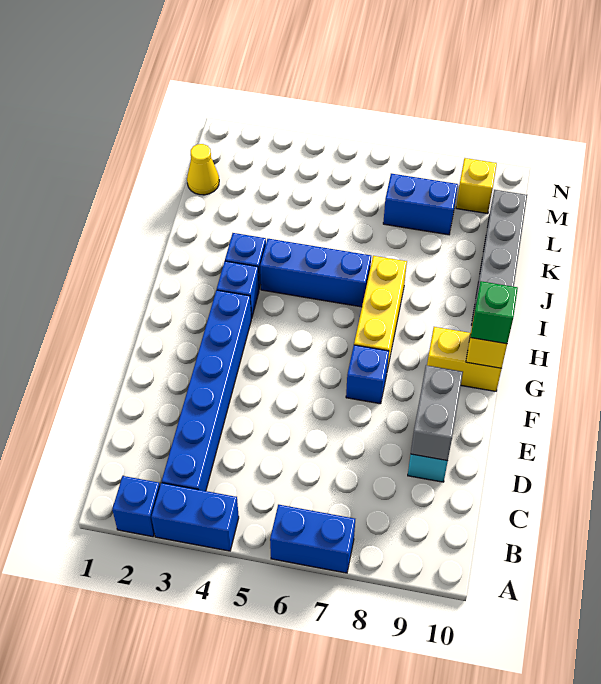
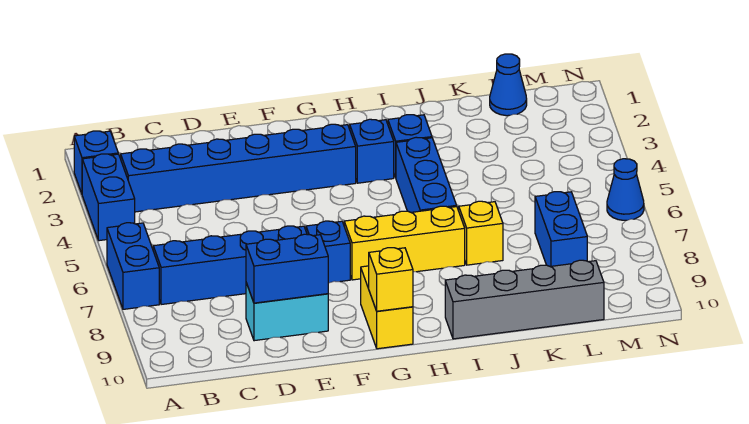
none -> blue brick B7:E7 level 1
grey brick D9:E9 level 2 -> blue brick D9:E9 level 2
green brick G10 level 3 -> none
yellow cone L1 level 1 -> blue cone L1 level 1
yellow brick M9 level 1 -> yellow brick J7 level 1
none -> blue cone N6 level 1

